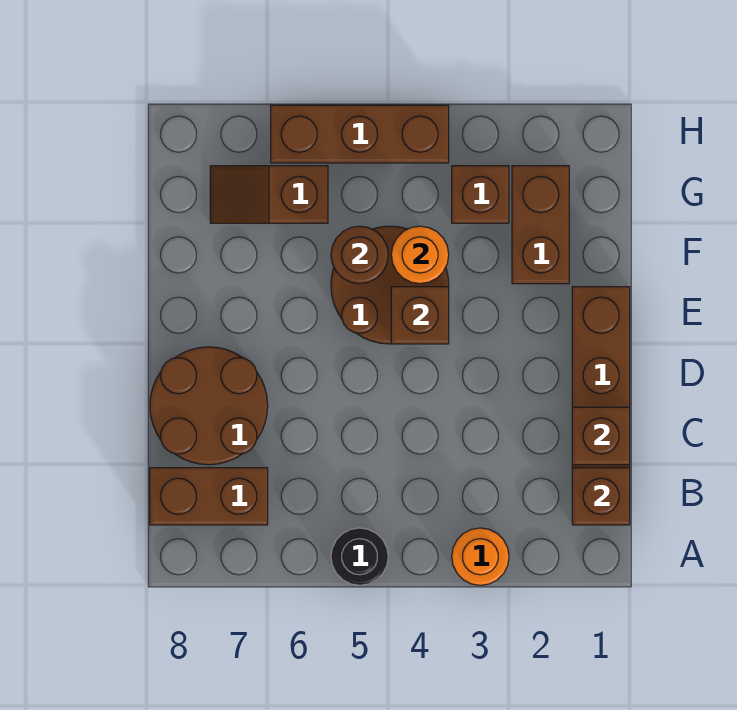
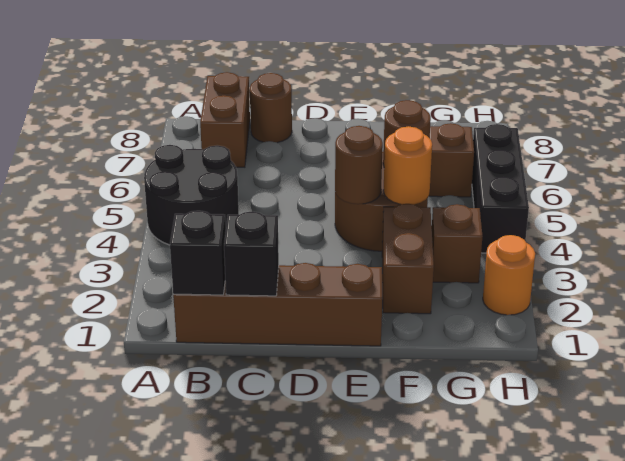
orange round brick A3 level 1 -> orange round brick H2 level 1
black round brick A5 level 1 -> black round brick A4:B5 level 1
brown brick B1 level 2 -> black brick B1 level 2
brown brick C1 level 2 -> black brick C1 level 2
brown round brick C7:D8 level 1 -> brown round brick C8 level 1
brown brick E4 level 2 -> brown round brick E4 level 2
brown brick F2:G2 level 1 -> brown brick F2:F3 level 1
brown brick H4:H6 level 1 -> black brick H4:H6 level 1

